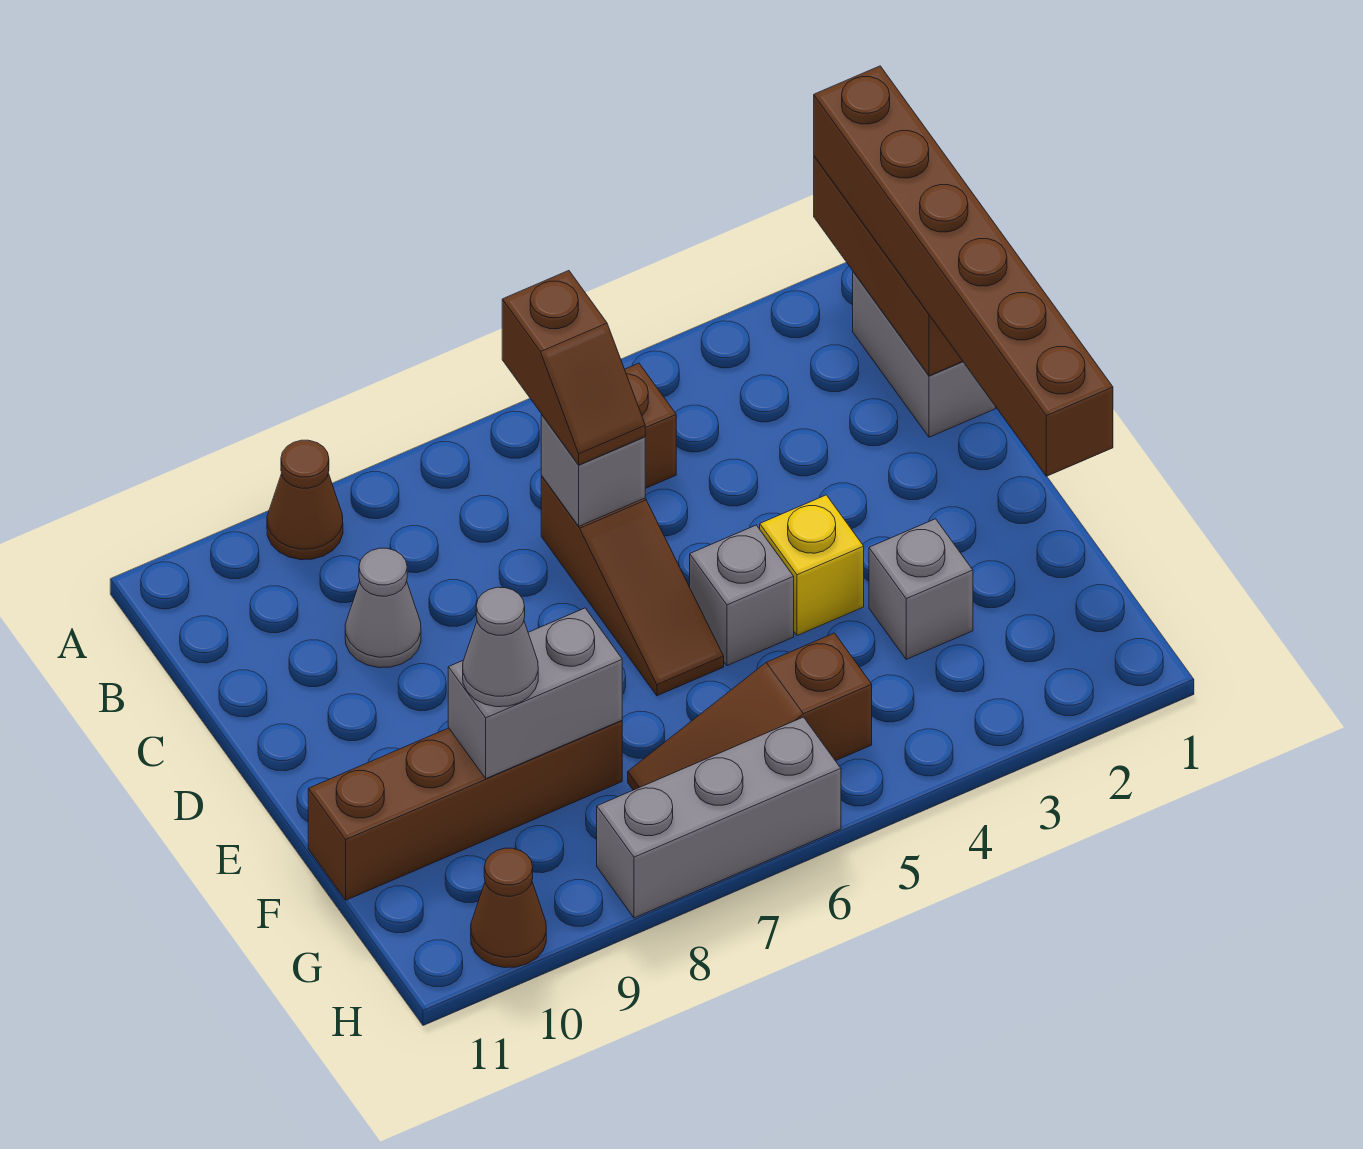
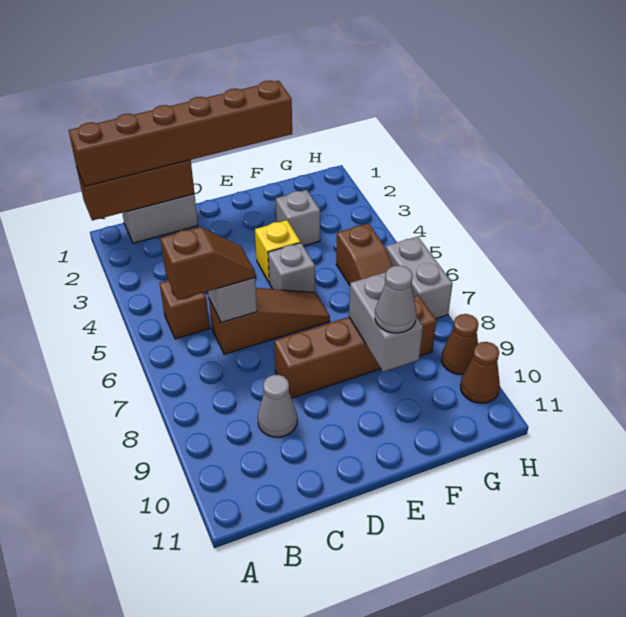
brown cone A9 level 1 -> brown cone H9 level 1
brown brick F8:F11 level 1 -> brown brick D8:G8 level 1
grey brick H6:H8 level 1 -> grey brick H6:H7 level 1

